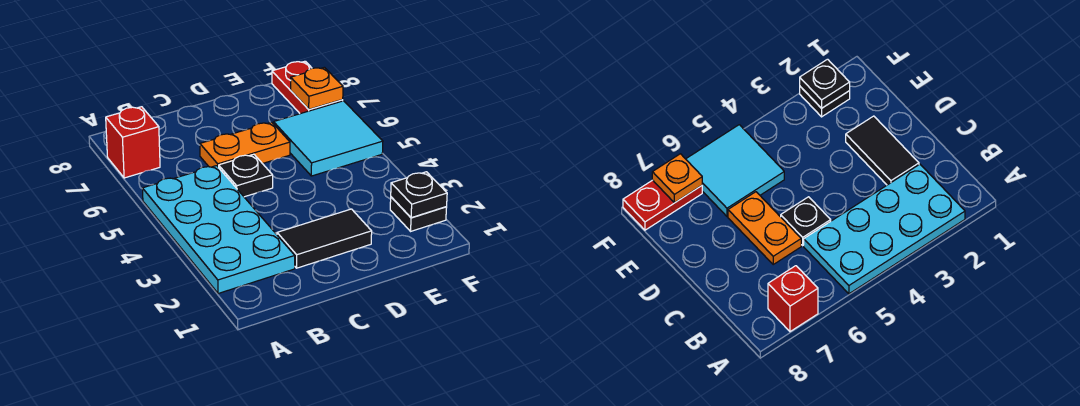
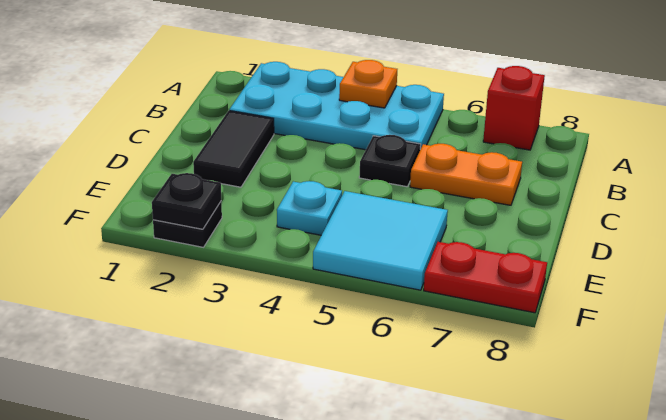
orange plate C6:D6 level 1 -> orange plate C6:C7 level 1
none -> cyan plate E4 level 1
orange plate F7 level 2 -> orange plate A4 level 2

